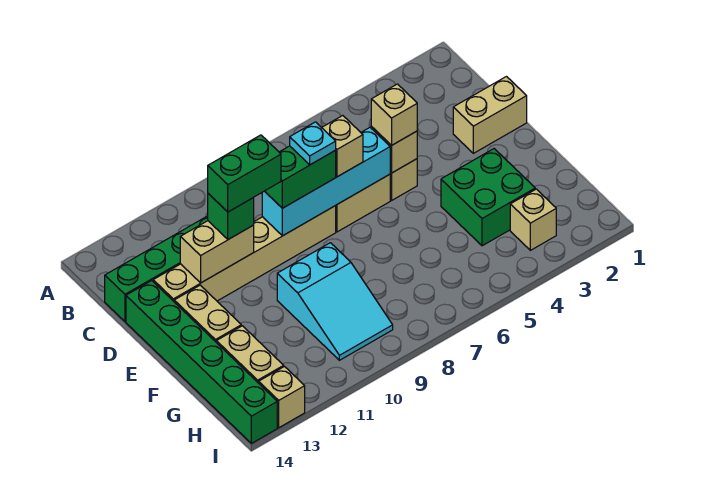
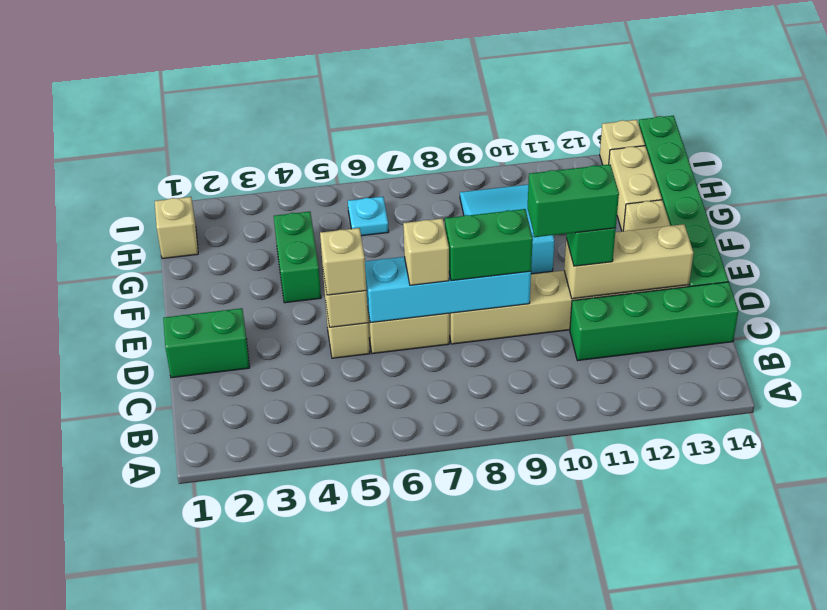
tan brick D1:D2 level 1 -> green brick D1:D2 level 1
cyan plate D8 level 4 -> cyan plate H6 level 1
tan brick D11:D12 level 2 -> tan brick D11:D13 level 2
green brick F3:G4 level 1 -> green brick F4:G4 level 1
tan brick H3 level 1 -> tan brick H1 level 1

